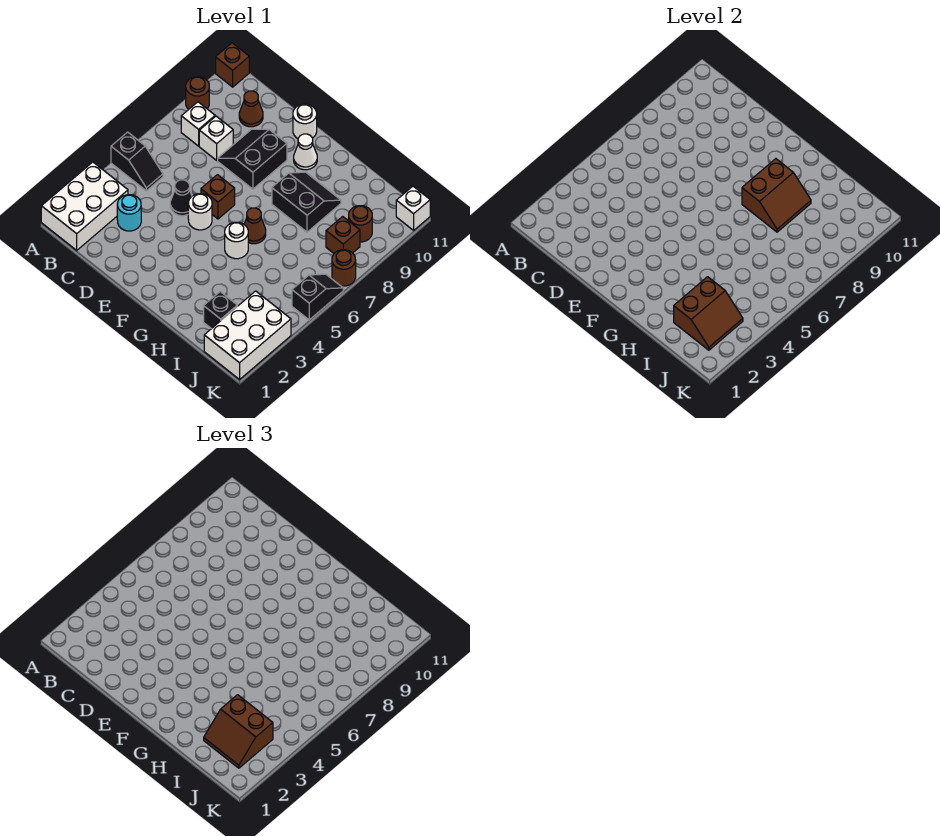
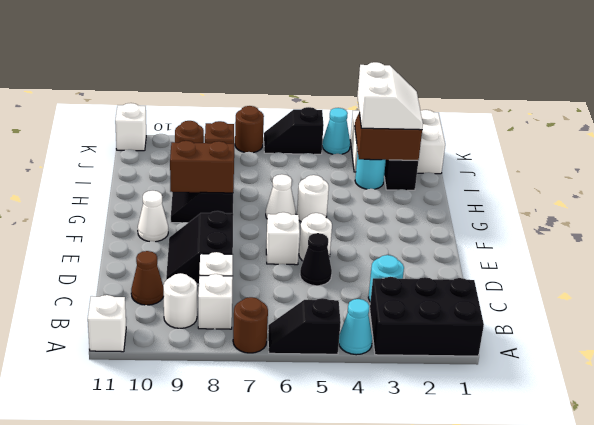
white brick A1:B3 level 1 -> black brick A1:B3 level 1
none -> cyan cone A4 level 1
black slope A5:B5 level 1 top A -> black slope A5:A6 level 1 top 5
brown round brick A9 level 1 -> brown round brick A7 level 1
brown brick A11 level 1 -> white brick A11 level 1
black slope D8:E9 level 1 top E -> black slope D8:E9 level 1 top 8
brown brick E6 level 1 -> white brick E6 level 1
white round brick E11 level 1 -> white round brick B9 level 1
brown cone G6 level 1 -> white cone G6 level 1
brown slope I2:J3 level 3 top 3 -> white slope I2:J3 level 3 top 3
none -> cyan round brick I3 level 1
none -> cyan cone K4 level 1

